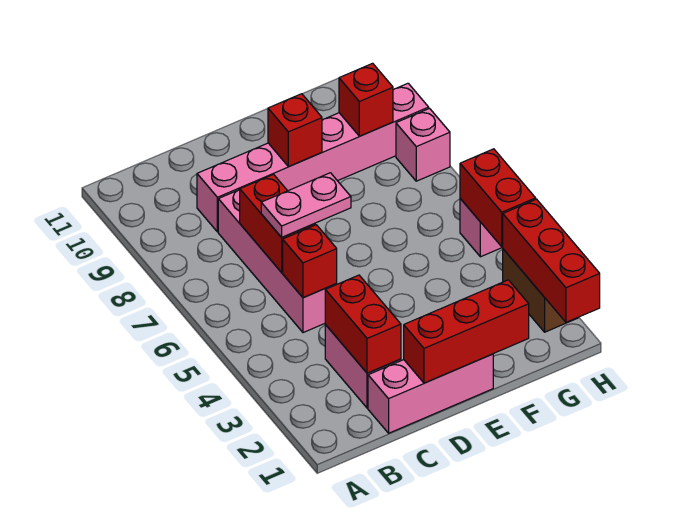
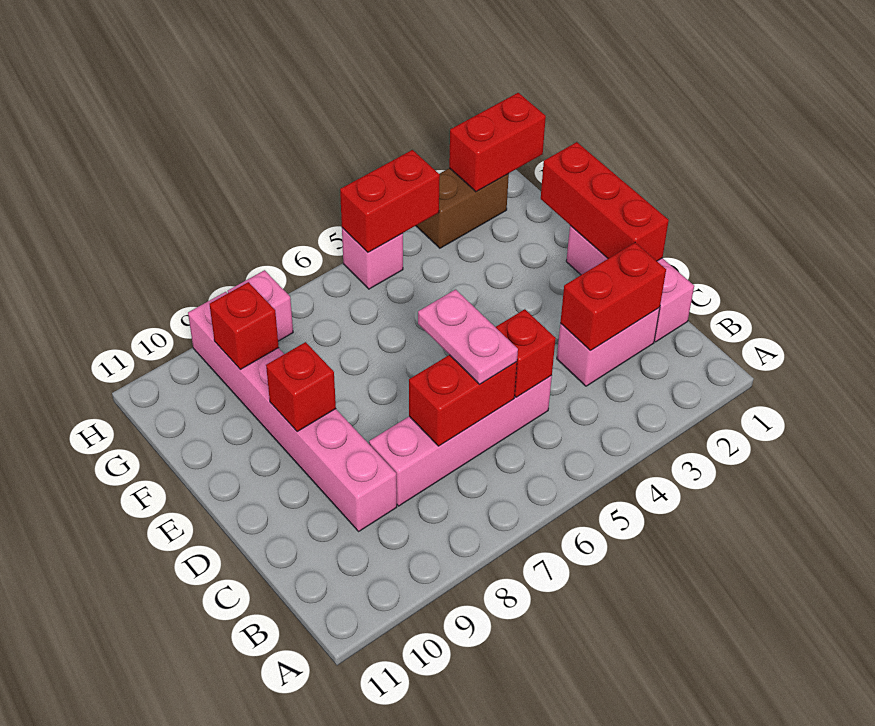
red brick H1:H3 level 2 -> red brick H1:H2 level 2

